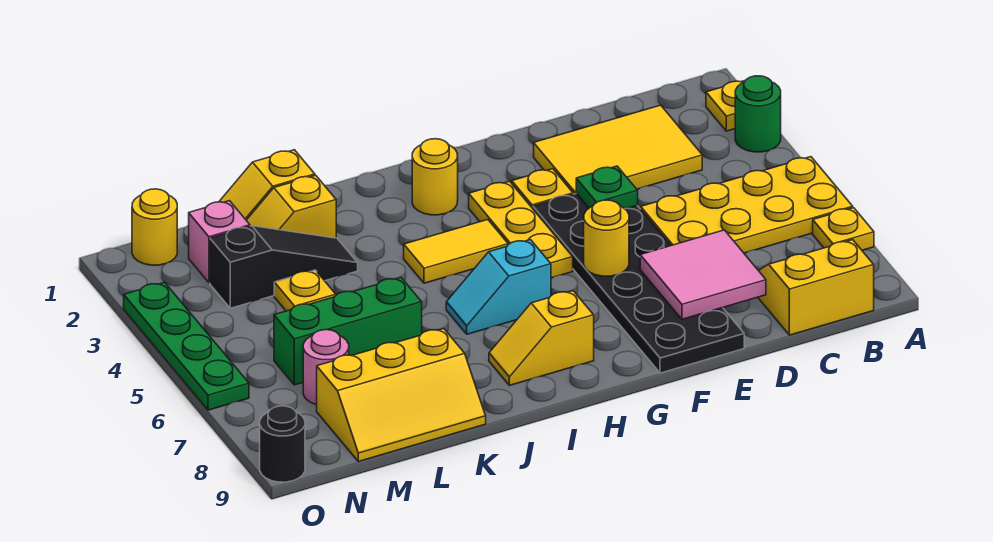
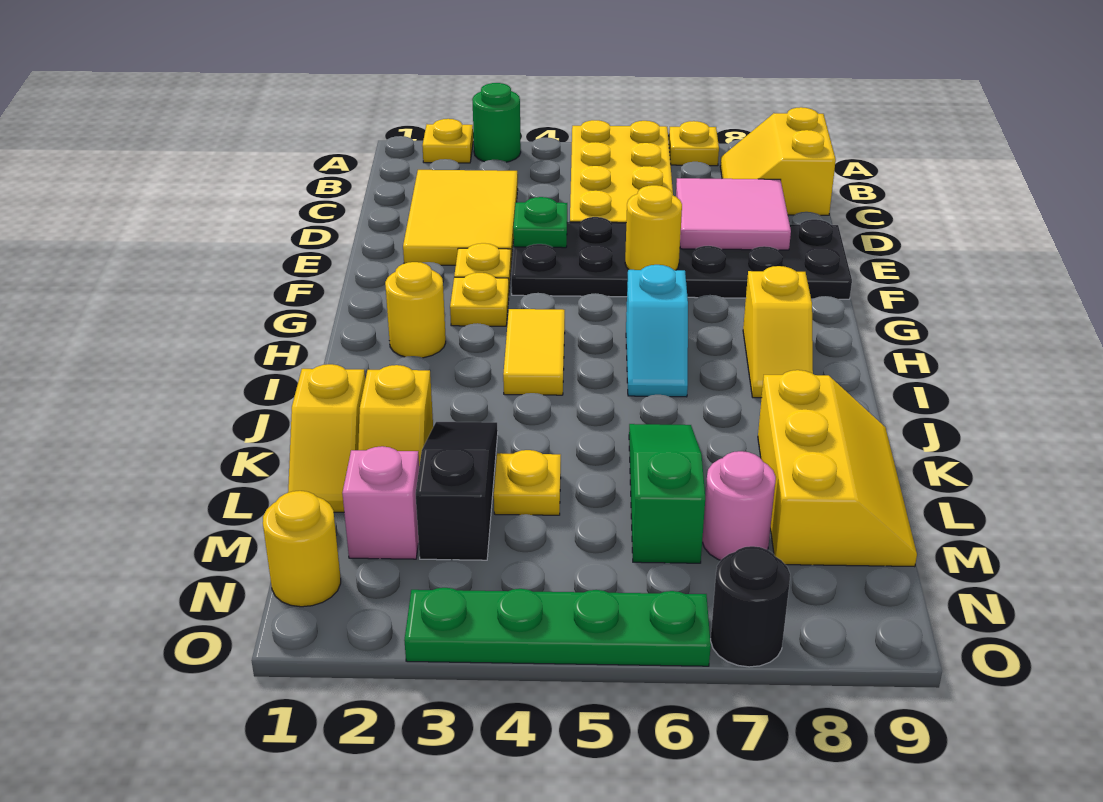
yellow plate G3:G5 level 1 -> yellow plate G3 level 1
green brick K6:M6 level 1 -> green slope K6:M6 level 1 top M
black round brick O9 level 1 -> black round brick O7 level 1

